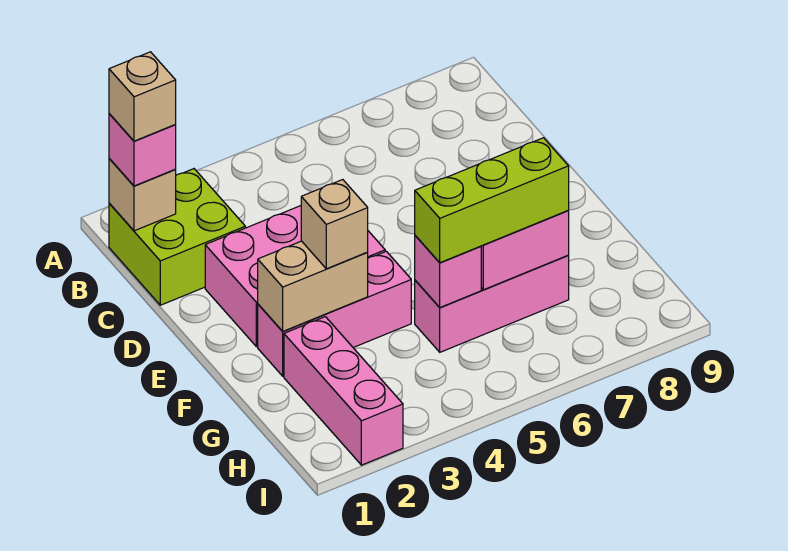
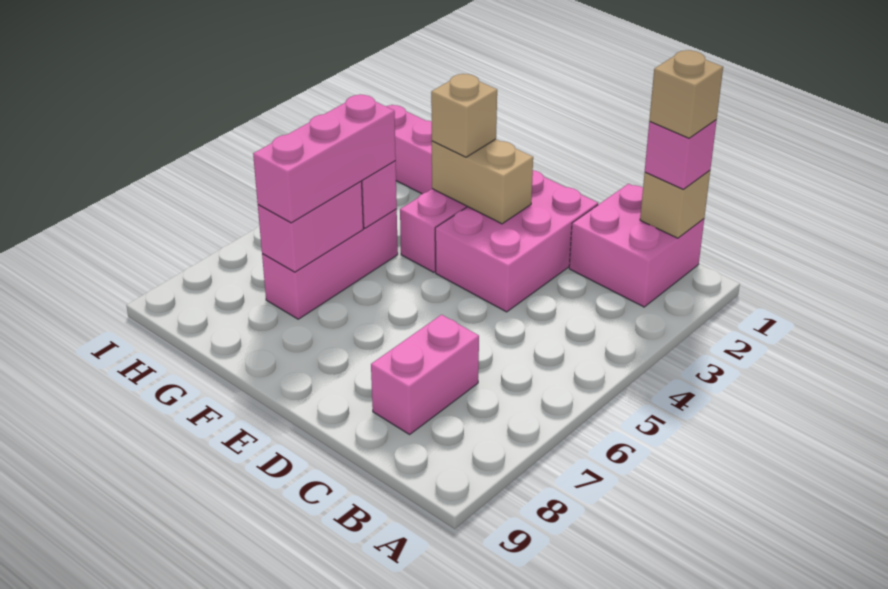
lime brick B1:C2 level 1 -> pink brick B1:C2 level 1
none -> pink brick C7:C8 level 1
tan brick F2:F3 level 2 -> tan brick E3:F3 level 2
lime brick G5:G7 level 3 -> pink brick G5:G7 level 3

